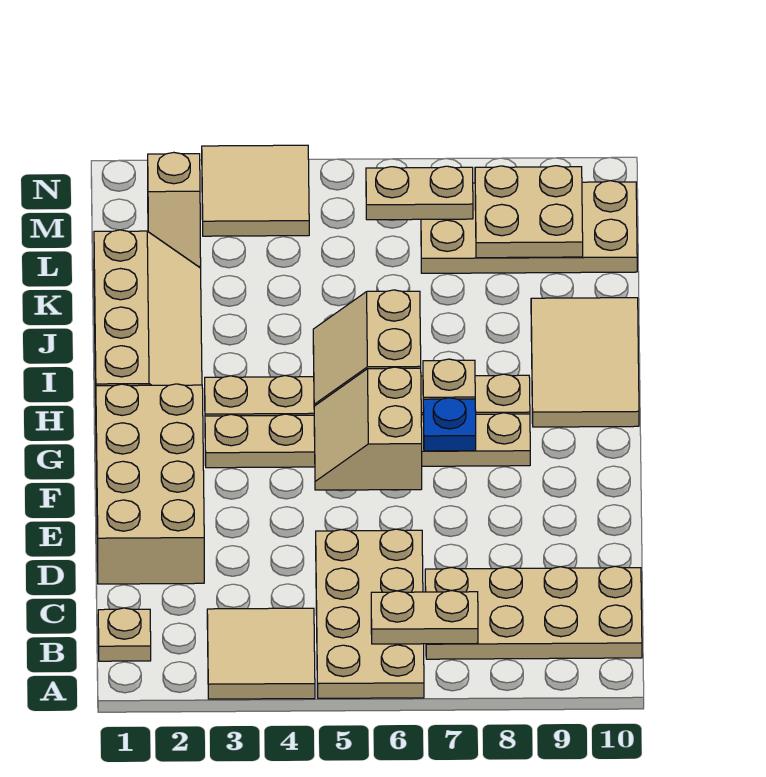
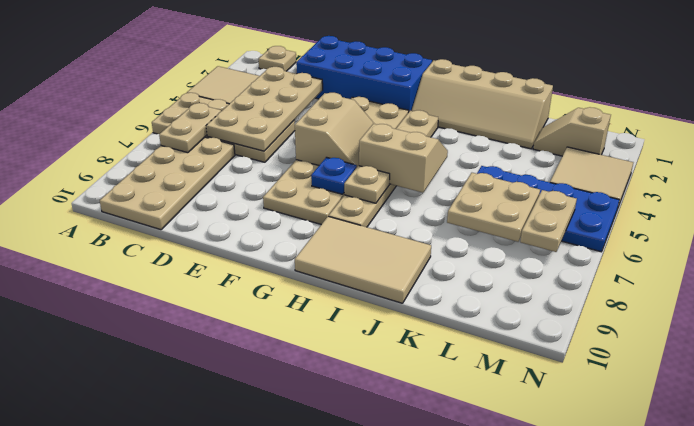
tan brick D1:G2 level 1 -> blue brick D1:G2 level 1
tan slope F5:G6 level 2 top 6 -> tan slope F5:G6 level 2 top F
tan plate G3:G8 level 1 -> tan plate F3:G8 level 1
none -> blue plate K5:N6 level 1
tan plate L7:M10 level 1 -> tan plate C3:D6 level 2
tan plate L8:M9 level 2 -> tan plate K6:L7 level 2

